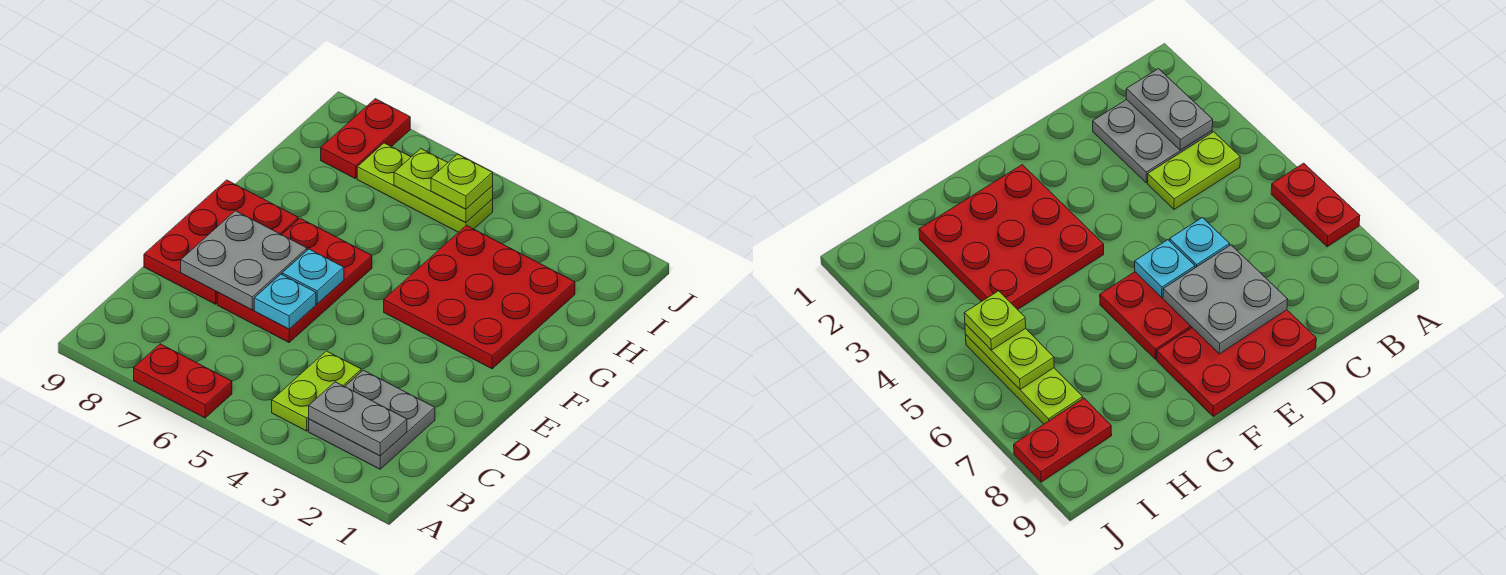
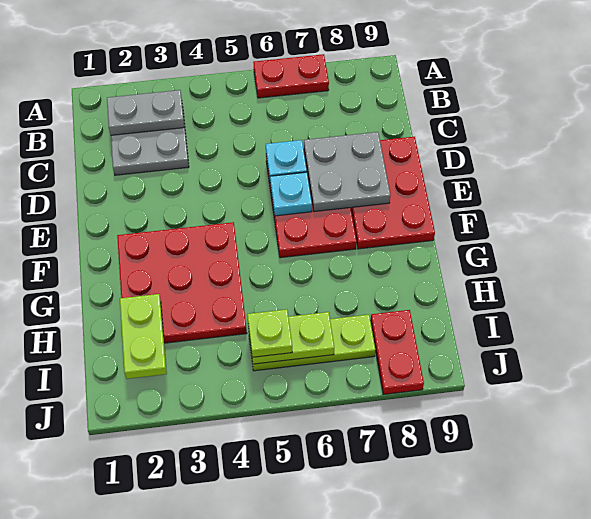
lime plate B4:C4 level 1 -> lime plate H2:I2 level 2

